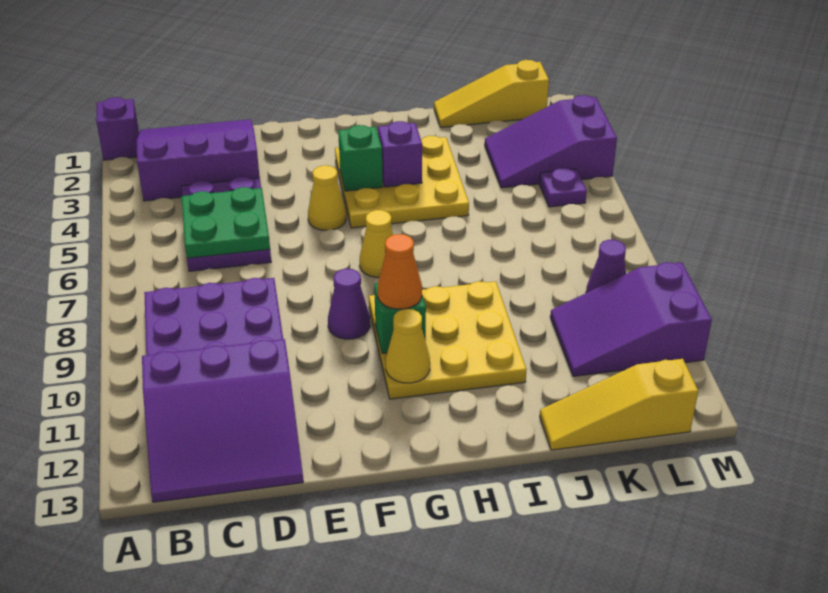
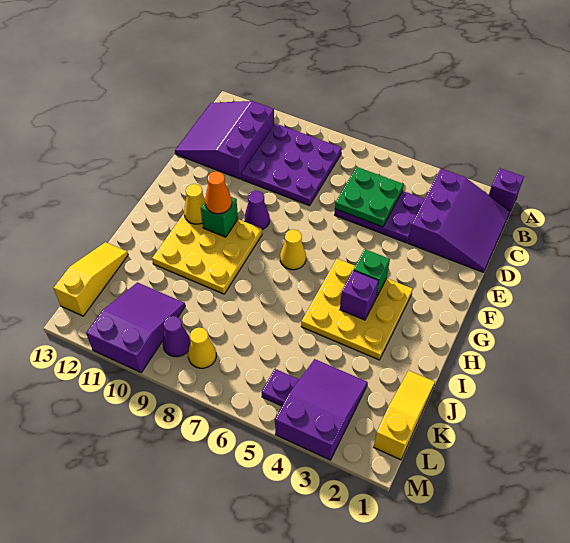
yellow cone F5 level 1 -> yellow cone L8 level 1

